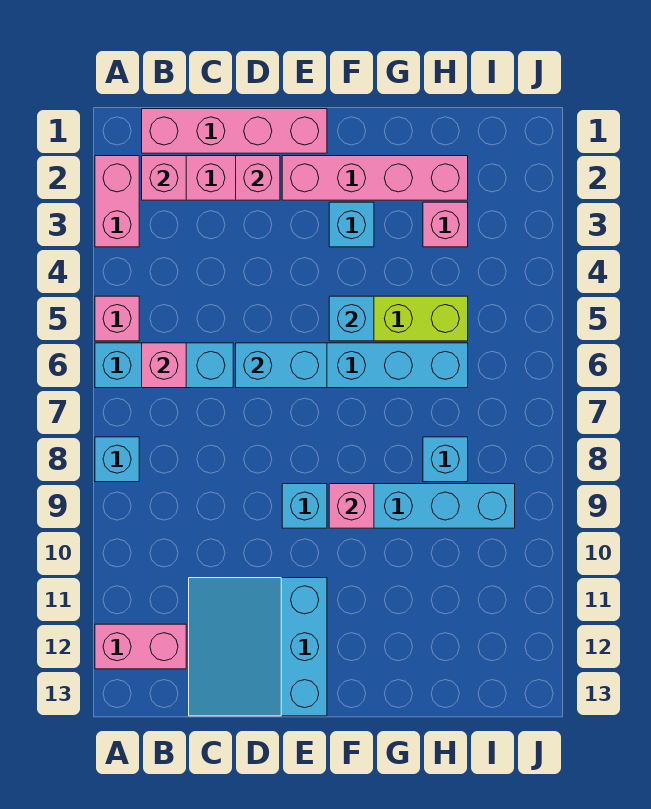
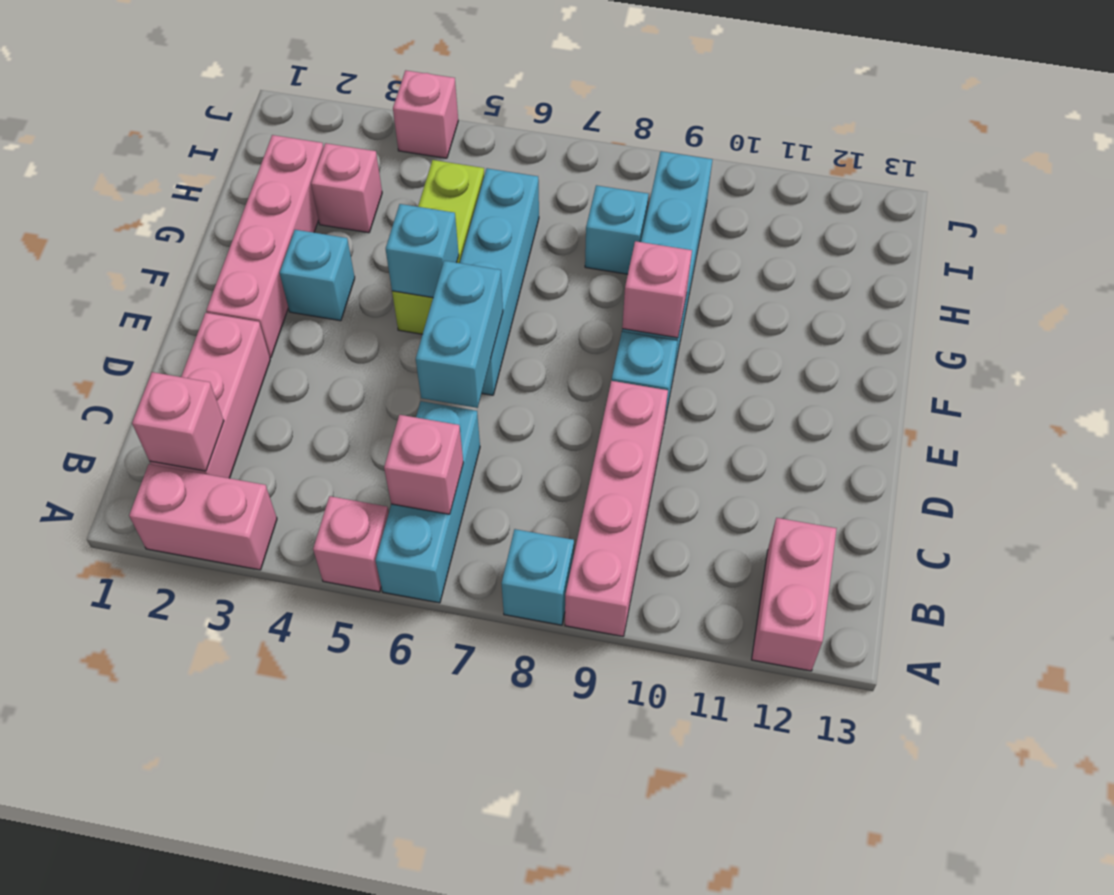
pink brick B1:E1 level 1 -> pink brick A9:D9 level 1
cyan slope C11:E13 level 1 top E -> none
pink brick D2 level 2 -> pink brick J4 level 1

